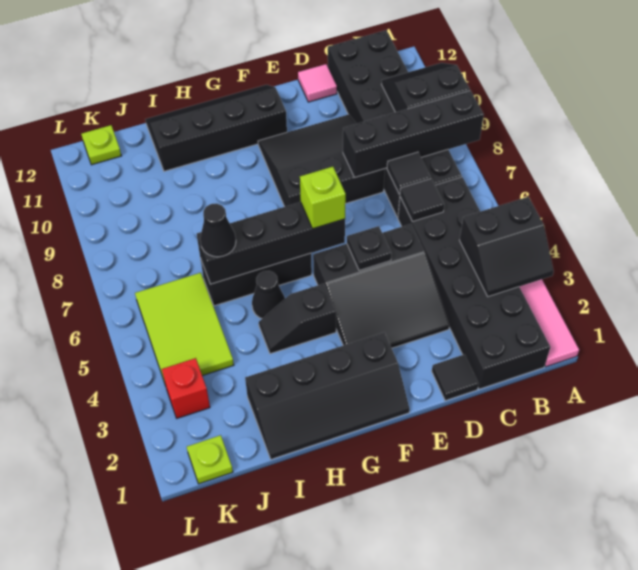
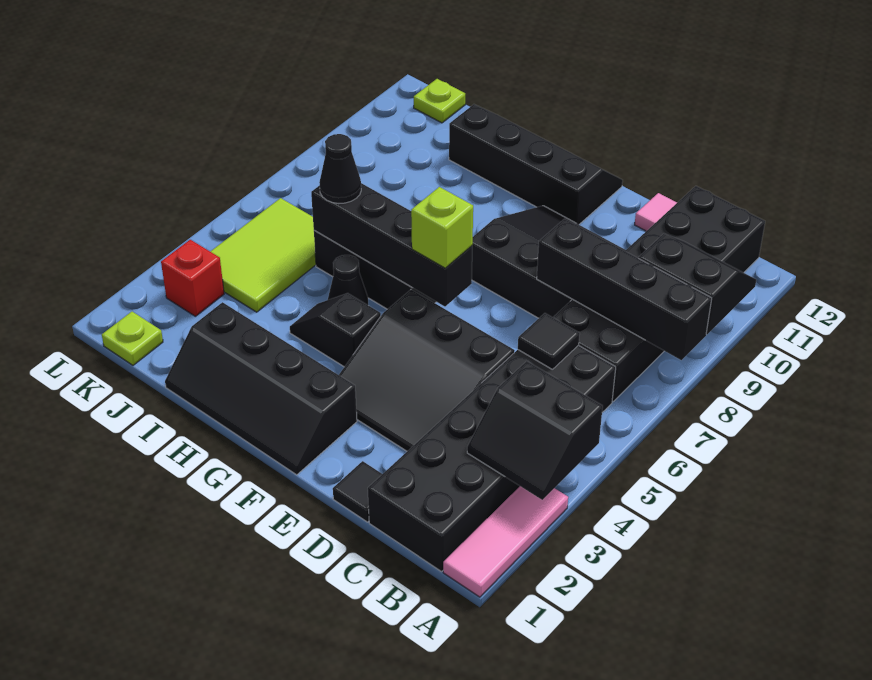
black tile C7 level 2 -> none
black plate E5 level 2 -> none

